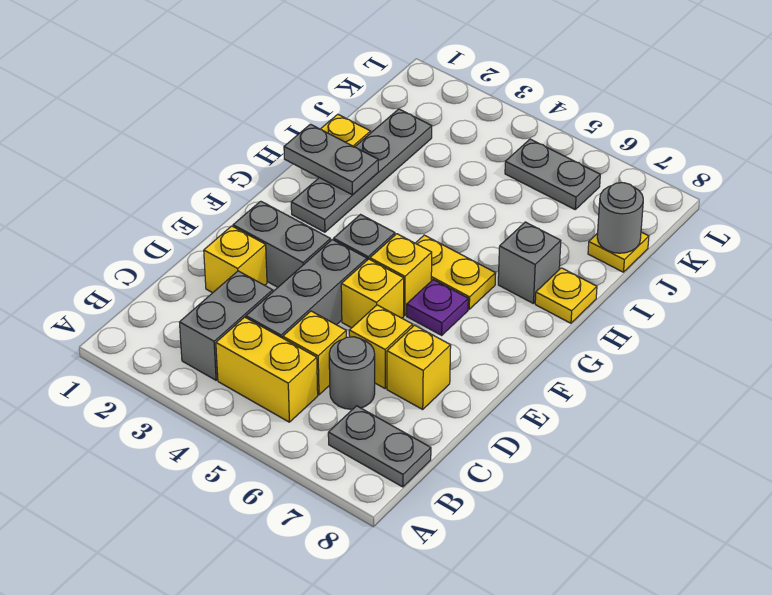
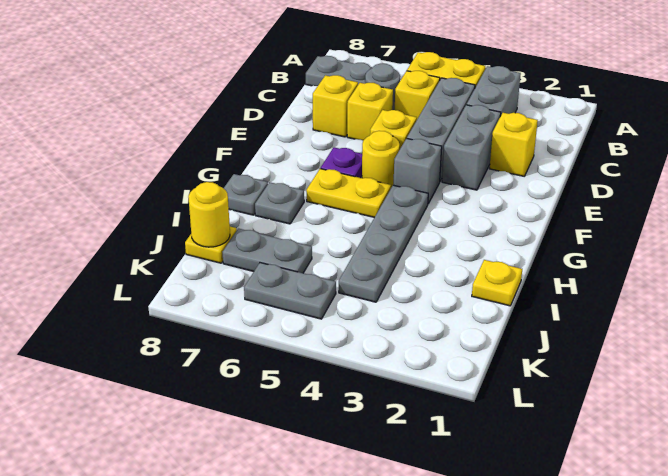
grey brick E2:E3 level 1 -> grey brick D3:E3 level 1
yellow brick F5 level 1 -> yellow round brick F5 level 1
grey plate G2:J2 level 1 -> grey plate G4:J4 level 1
grey plate H1:H2 level 2 -> grey plate J6:J7 level 1
grey brick H7 level 1 -> grey plate H7 level 1
yellow plate H8 level 1 -> grey plate H8 level 1
grey round brick J8 level 2 -> yellow round brick J8 level 2

